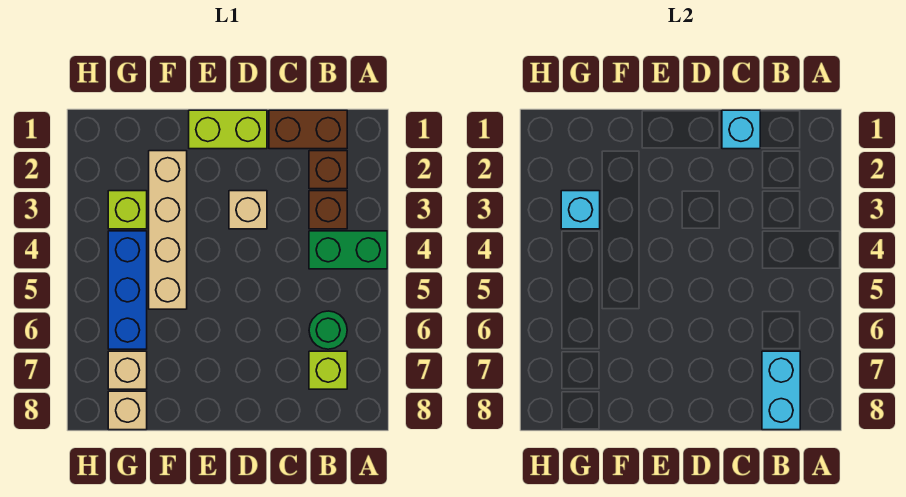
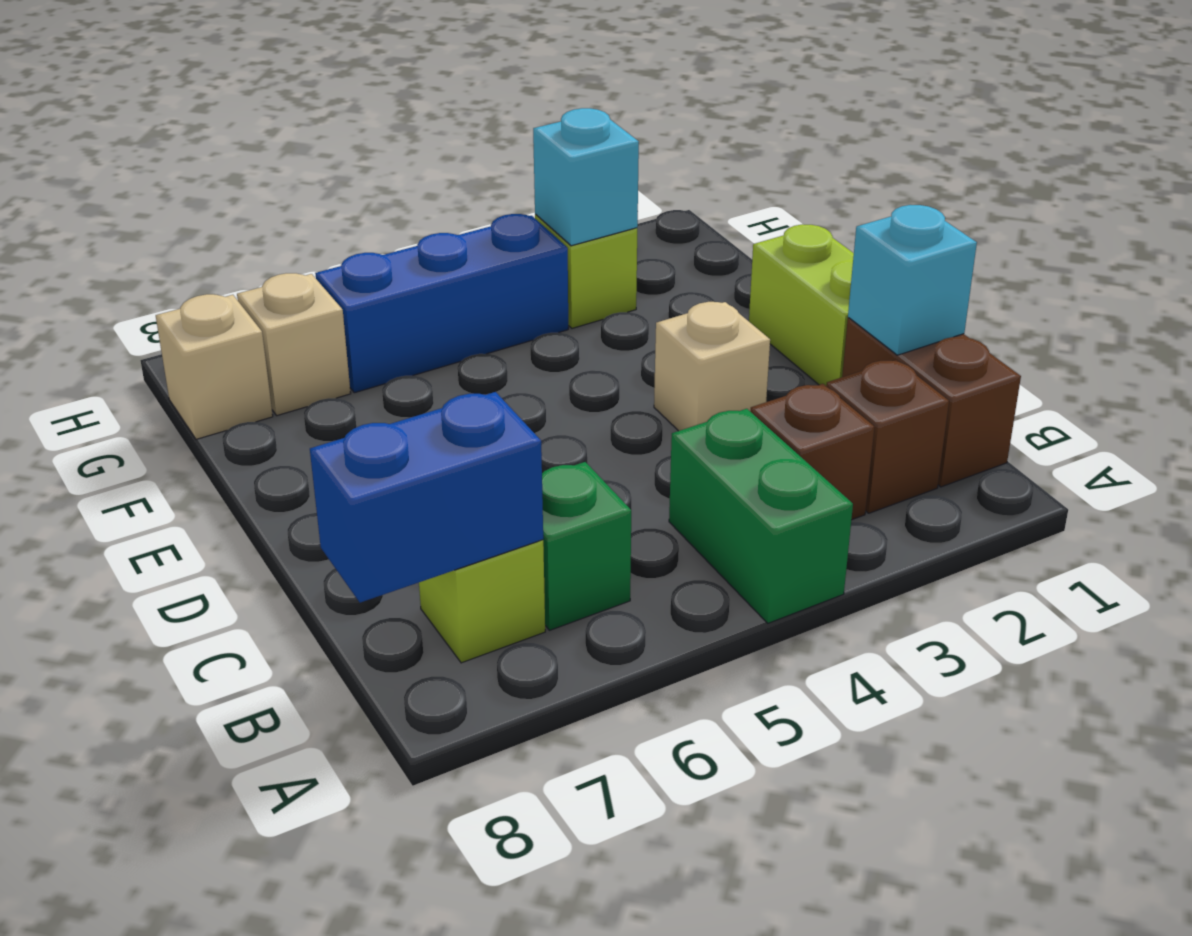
green round brick B6 level 1 -> green brick B6 level 1
cyan brick B7:B8 level 2 -> blue brick B7:B8 level 2
tan brick F2:F5 level 1 -> none

